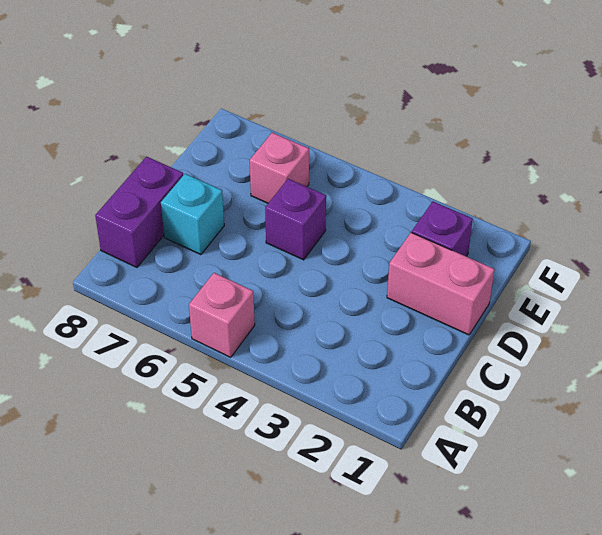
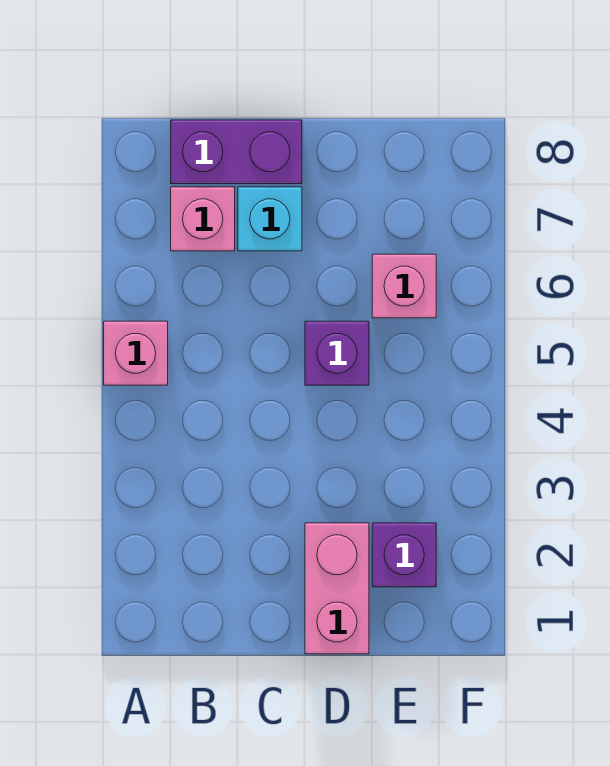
none -> pink brick B7 level 1

